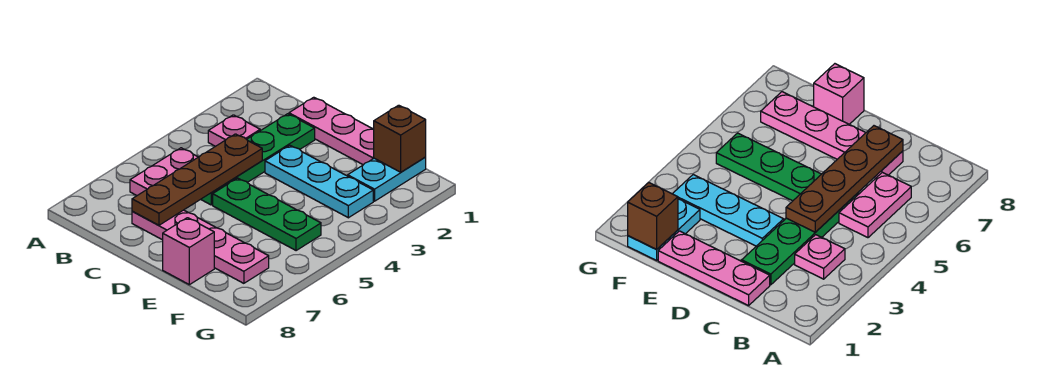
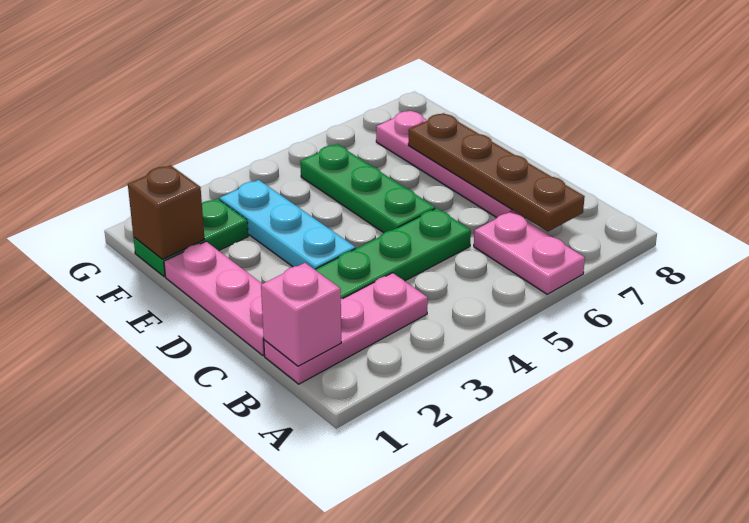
pink plate B3 level 1 -> pink plate B1:B3 level 1
pink plate B5:B6 level 1 -> pink plate A6:B6 level 1
brown plate C4:C7 level 2 -> brown plate B7:E7 level 2
pink brick E8 level 1 -> pink brick B1 level 2
cyan plate F1:F2 level 1 -> green plate F1:F2 level 1

